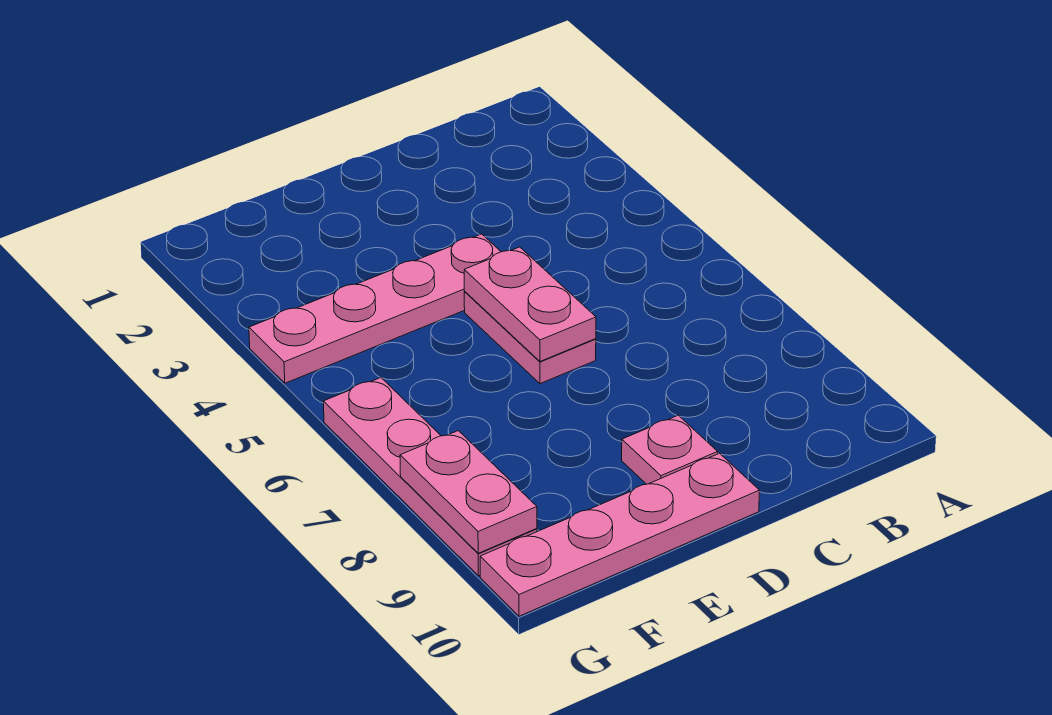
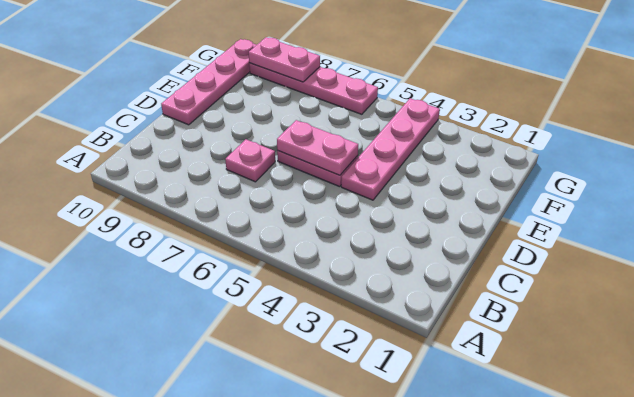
pink plate D9 level 1 -> pink plate C7 level 1

